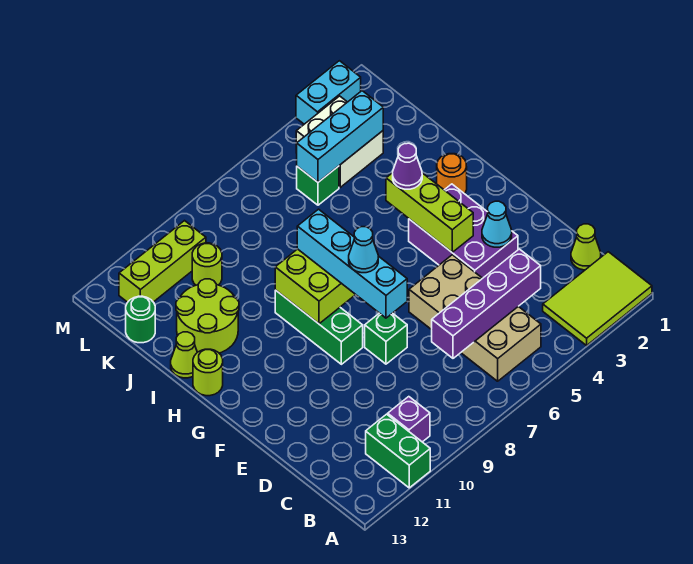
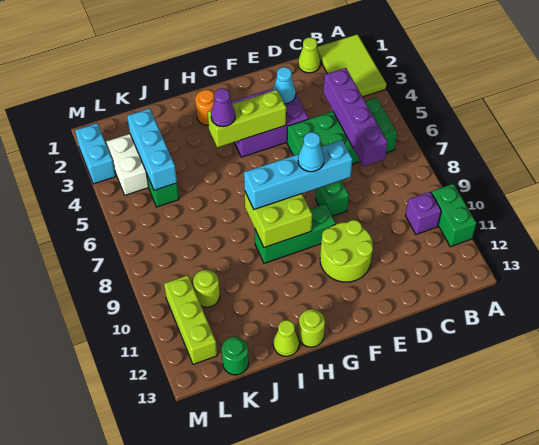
green brick A11:B11 level 1 -> green brick A10:A11 level 1
tan brick B5:E6 level 1 -> green brick B5:E6 level 1
lime round brick I11:J12 level 1 -> lime round brick E10:F11 level 1

